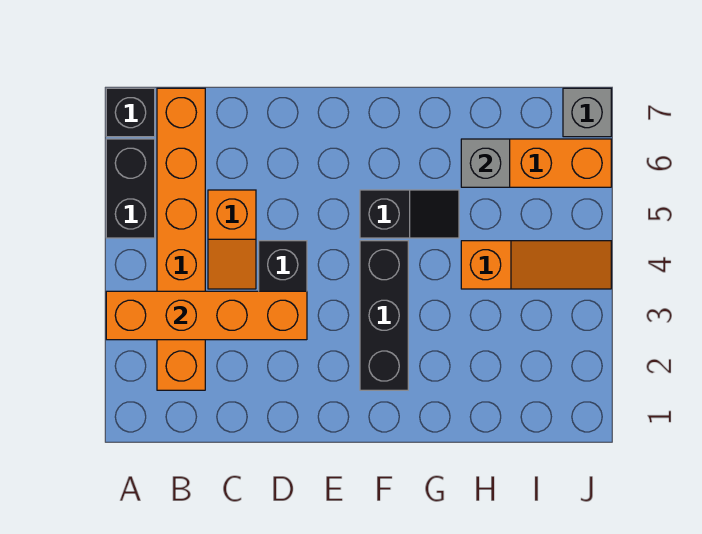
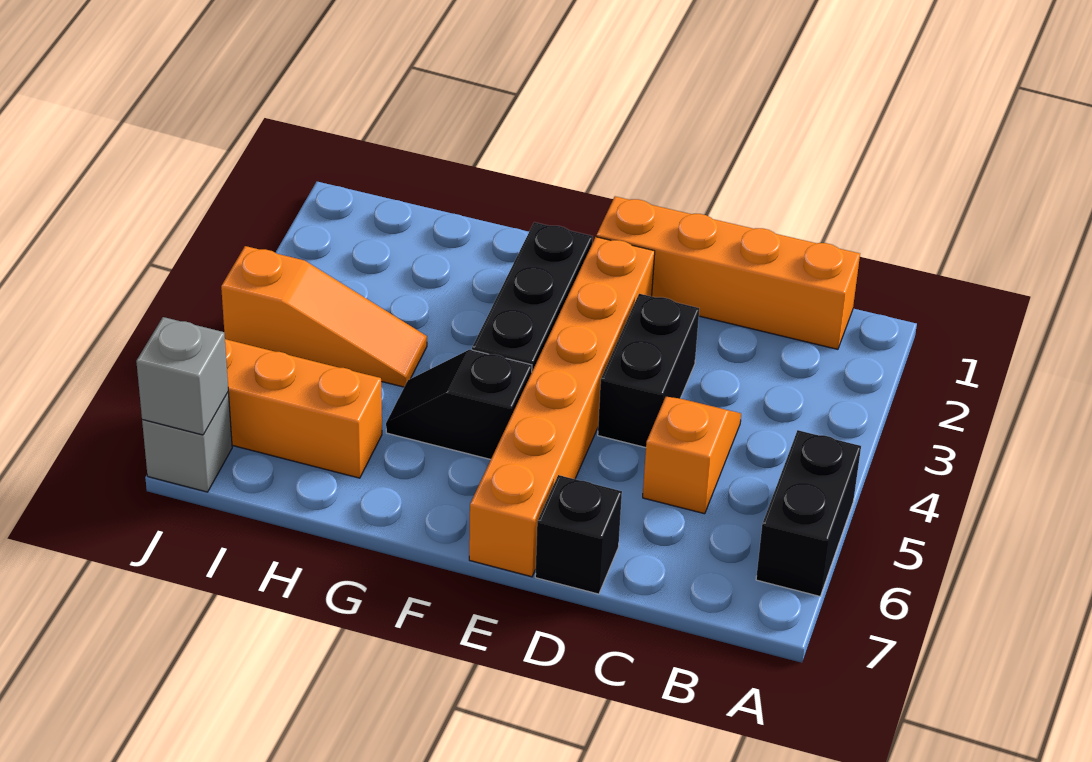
orange brick A3:D3 level 2 -> orange brick B1:E1 level 1
black brick A7 level 1 -> black brick D7 level 1
orange brick B2:B7 level 1 -> orange brick E2:E7 level 1
orange slope H4:J4 level 1 top H -> orange slope H4:J4 level 1 top J
grey brick H6 level 2 -> grey brick J7 level 2

